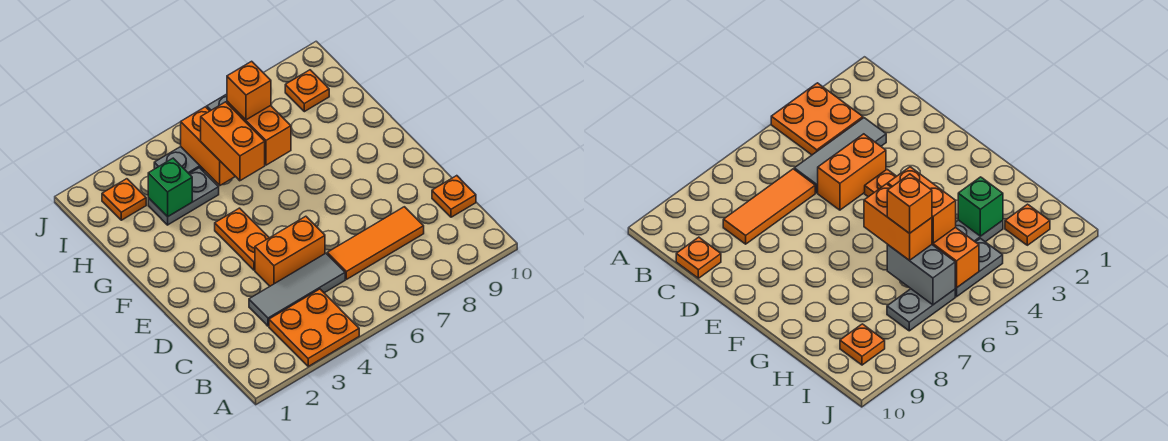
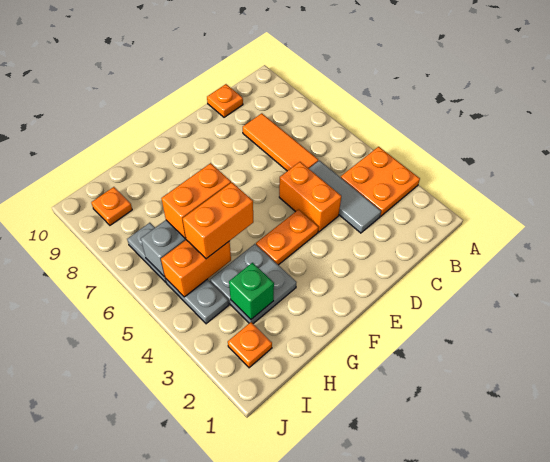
grey plate H3:H4 level 1 -> grey plate G3:H4 level 1
orange brick H6 level 4 -> none

